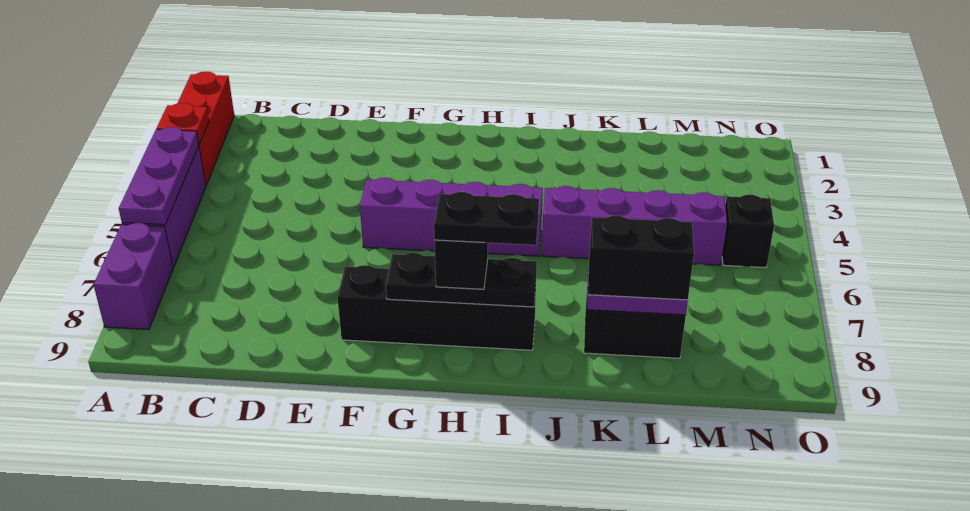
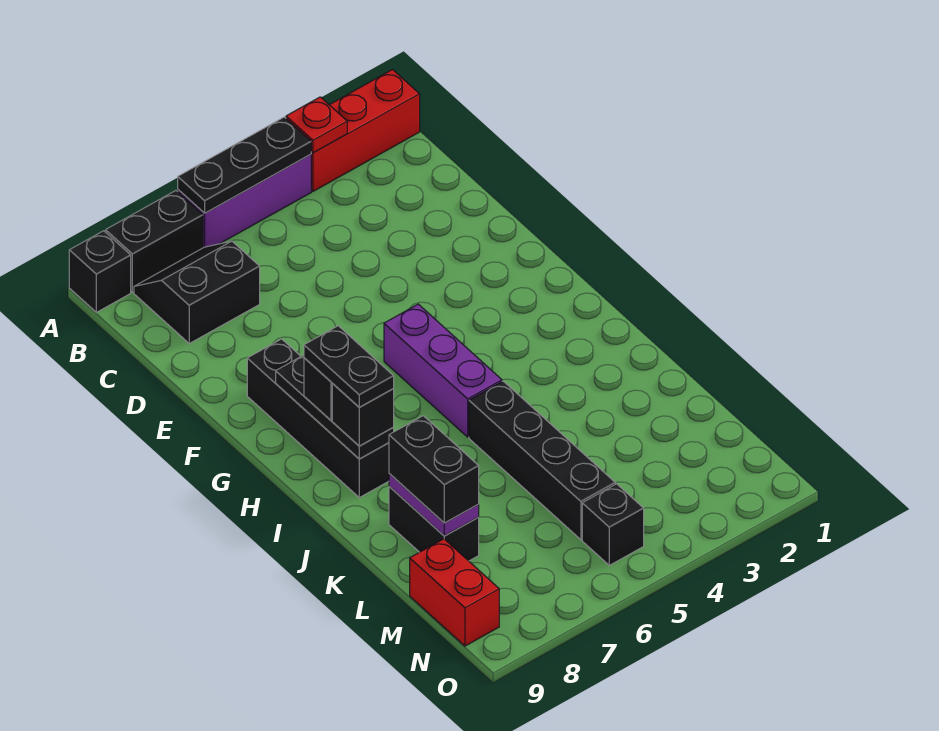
purple plate A4:A6 level 2 -> black plate A4:A6 level 2
purple brick A7:A8 level 1 -> black brick A7:A8 level 1
none -> black brick A9 level 1
none -> black slope B7:C8 level 1 top C
purple brick F5:I5 level 1 -> purple brick G5:I5 level 1
none -> black brick I8 level 3
purple brick J5:M5 level 1 -> black brick J5:M5 level 1
none -> red brick M9:N9 level 1

